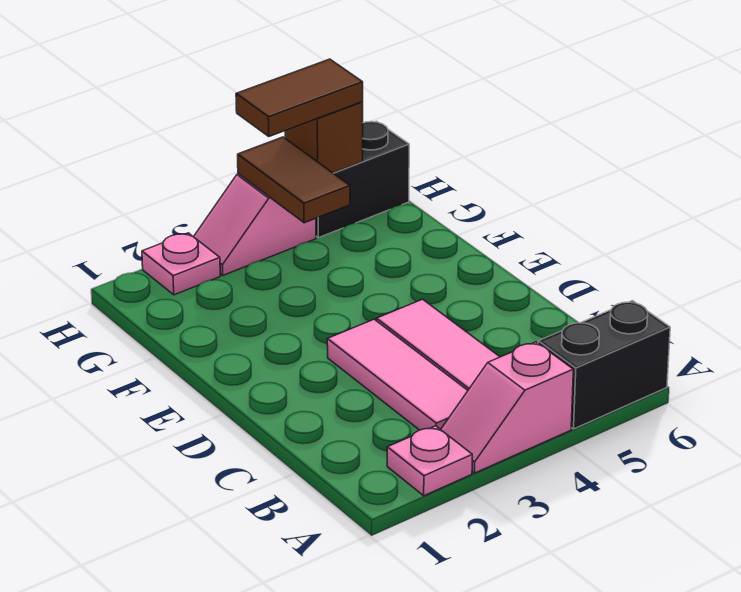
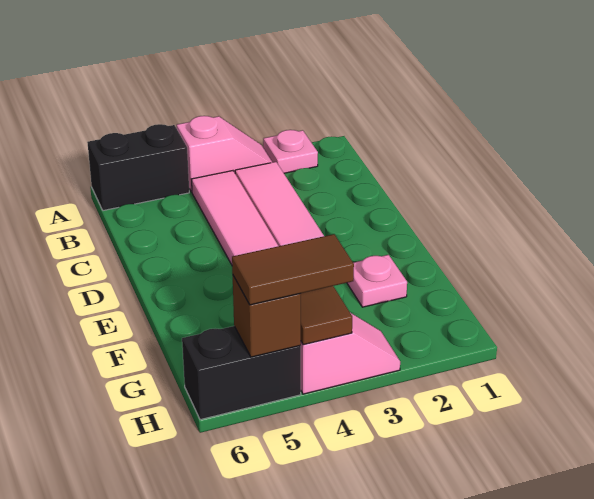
pink plate H2 level 1 -> pink plate F2 level 1

